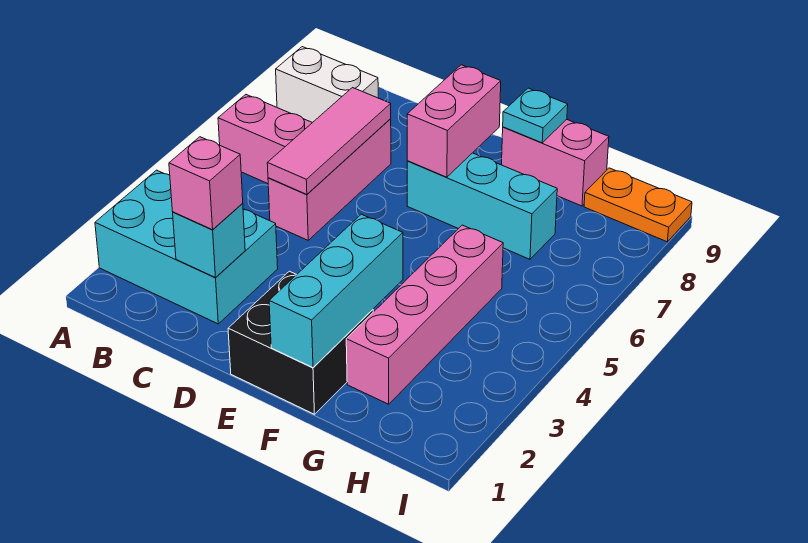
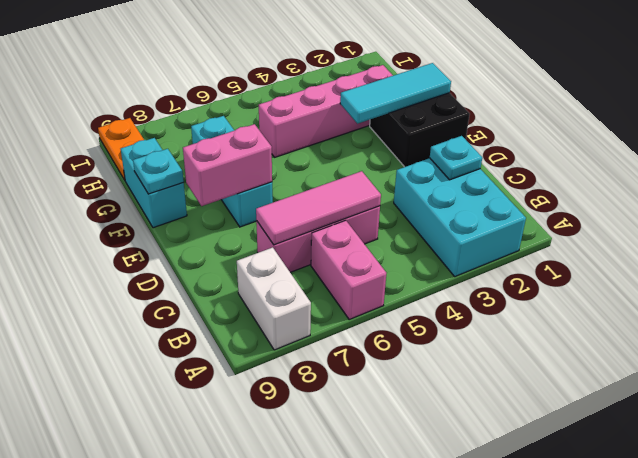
cyan brick C2 level 2 -> cyan plate C2 level 2
pink brick C2 level 3 -> none
cyan brick F1:F3 level 2 -> cyan tile F1:F3 level 2
pink brick F9:G9 level 1 -> cyan brick F9:G9 level 1

